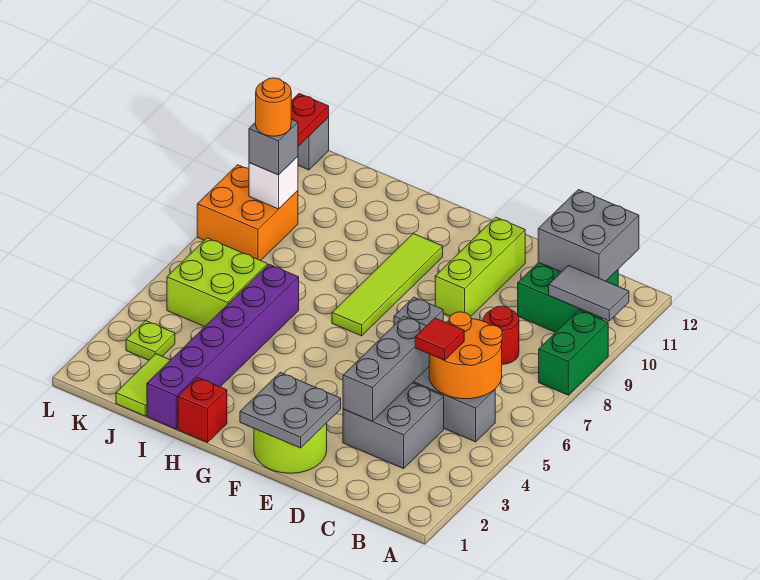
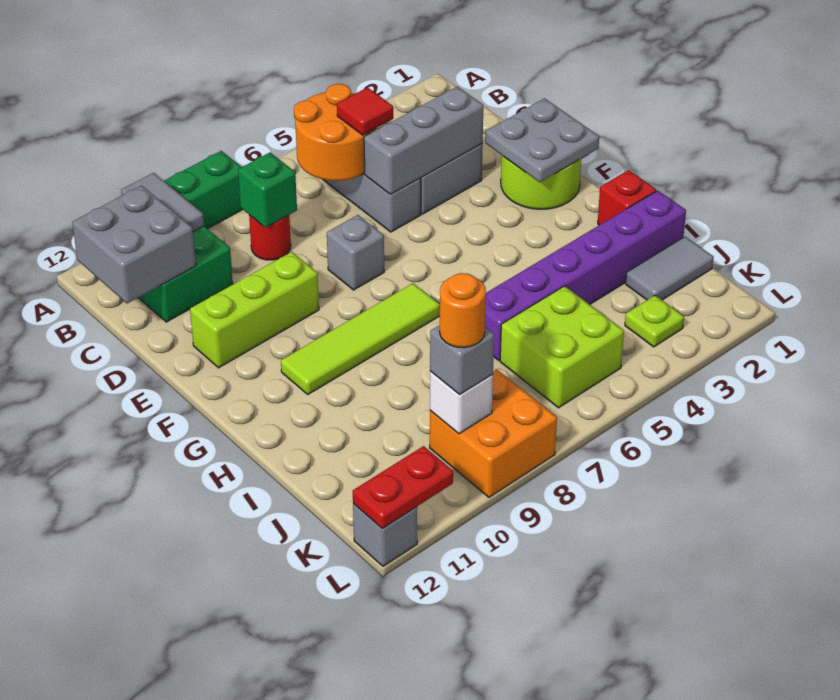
none -> green brick C8 level 2
lime tile J1:J2 level 1 -> grey tile J1:J2 level 1

